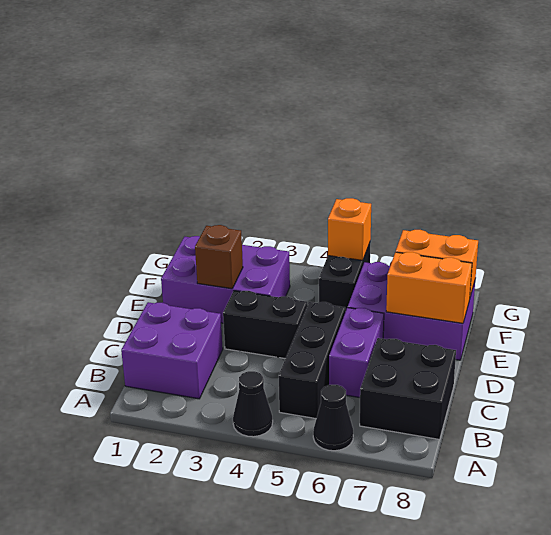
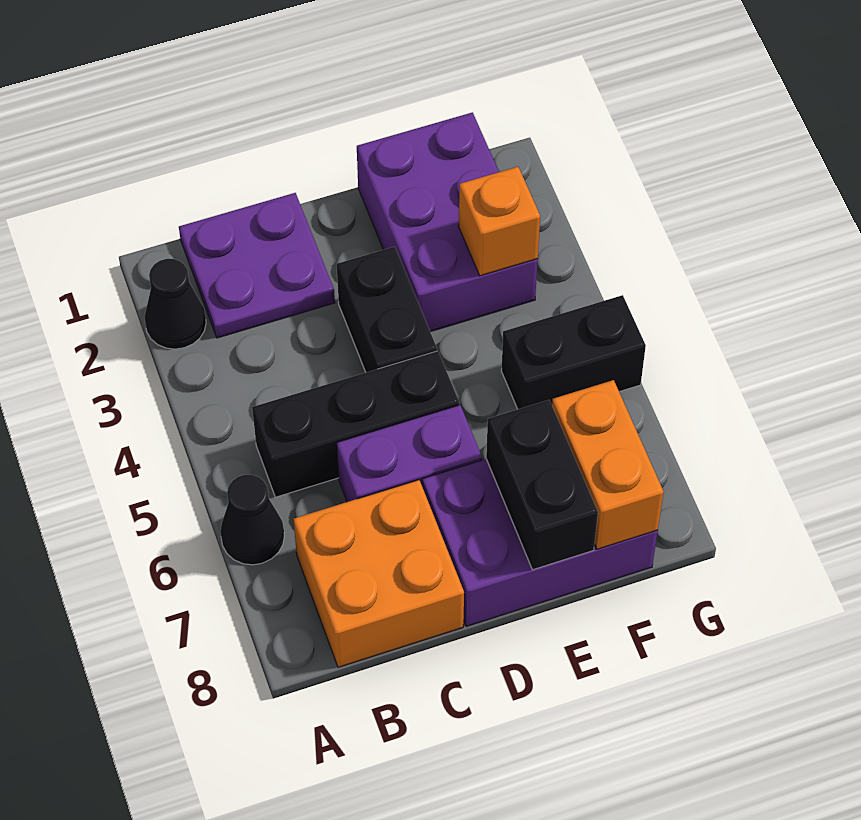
black cone A4 level 1 -> black cone A2 level 1
purple brick B1:C2 level 1 -> purple plate B1:C2 level 1
black brick B7:C8 level 1 -> orange brick B7:C8 level 1
brown brick E2 level 2 -> none
purple brick E6:F8 level 1 -> purple brick D7:F8 level 1
orange brick E7:E8 level 2 -> black brick E7:E8 level 2
orange brick G5 level 2 -> orange brick F3 level 2

